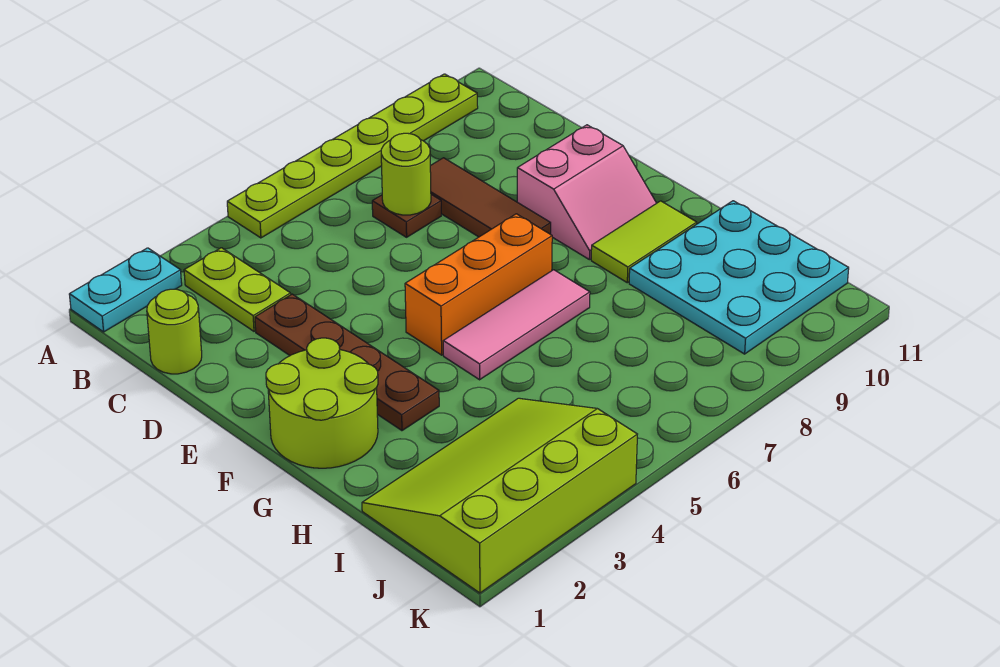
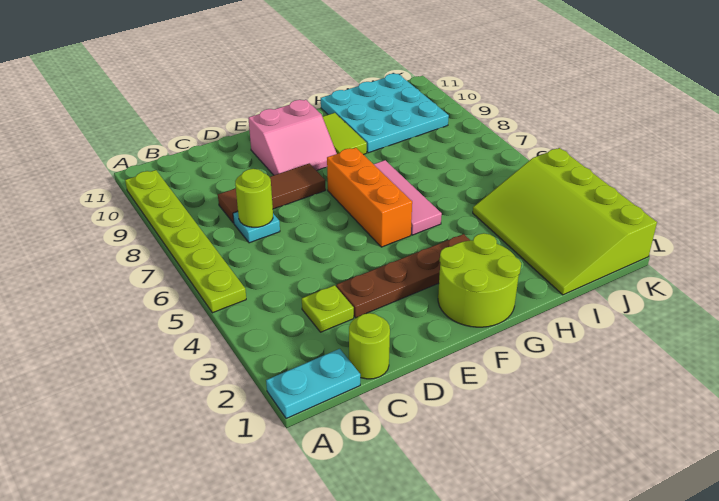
cyan plate A1:A2 level 1 -> cyan plate A1:B1 level 1
lime plate B3:C3 level 1 -> lime plate C3 level 1
brown plate C7 level 1 -> cyan plate C7 level 1
pink slope E9:F10 level 1 top E -> pink slope E9:F10 level 1 top 10

